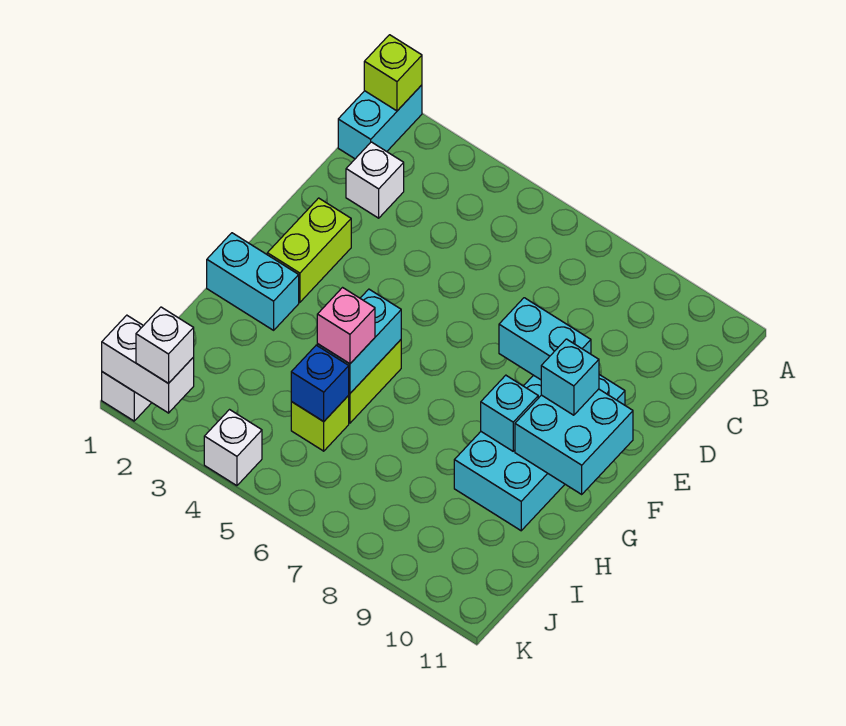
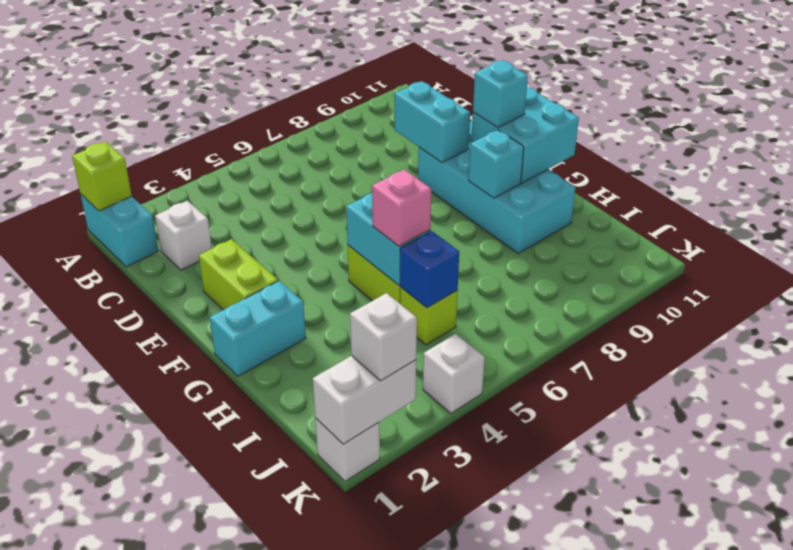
cyan brick E8:E9 level 2 -> cyan brick D9:E9 level 2

